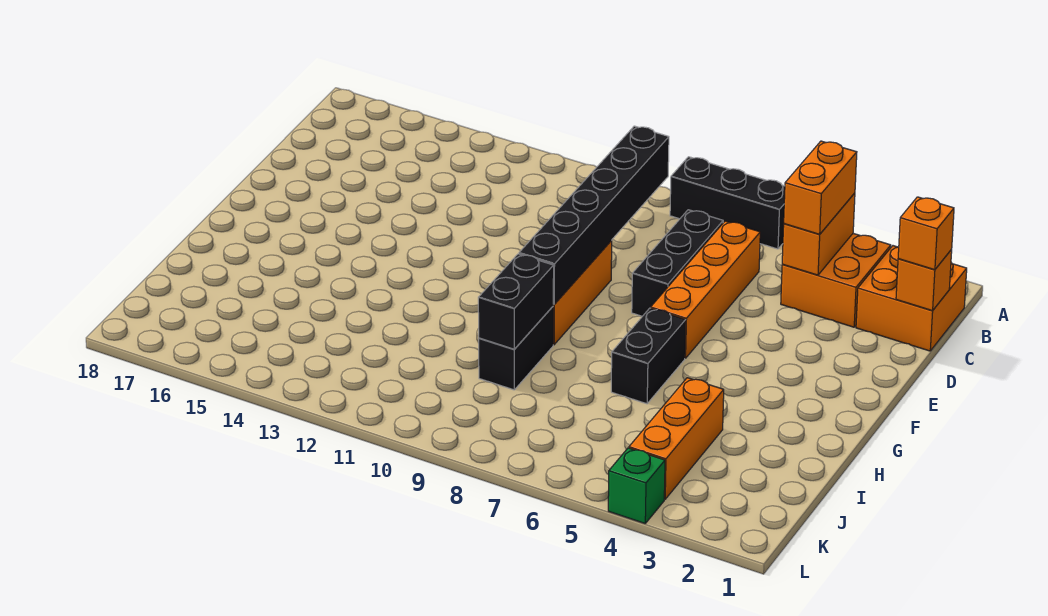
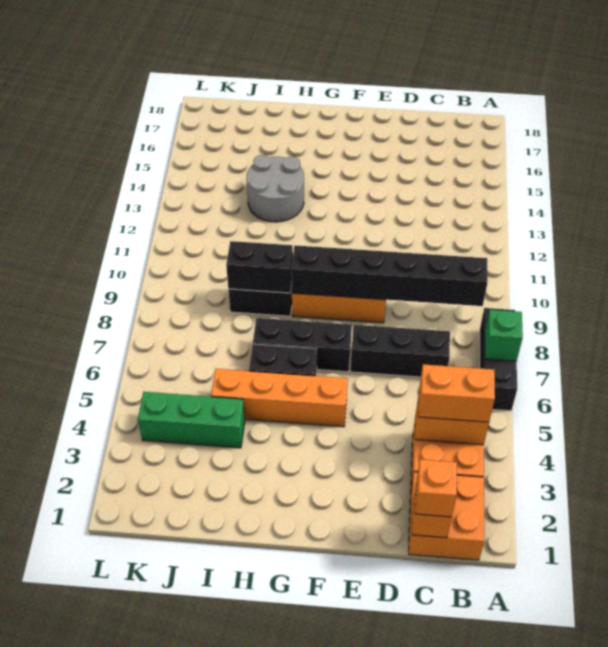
orange brick C6:F6 level 1 -> orange brick F5:I5 level 1
none -> black brick F7:H7 level 1
none -> grey round brick H13:I14 level 1
orange brick I4:K4 level 1 -> green brick I4:K4 level 1
green brick L4 level 1 -> green brick A7 level 2

